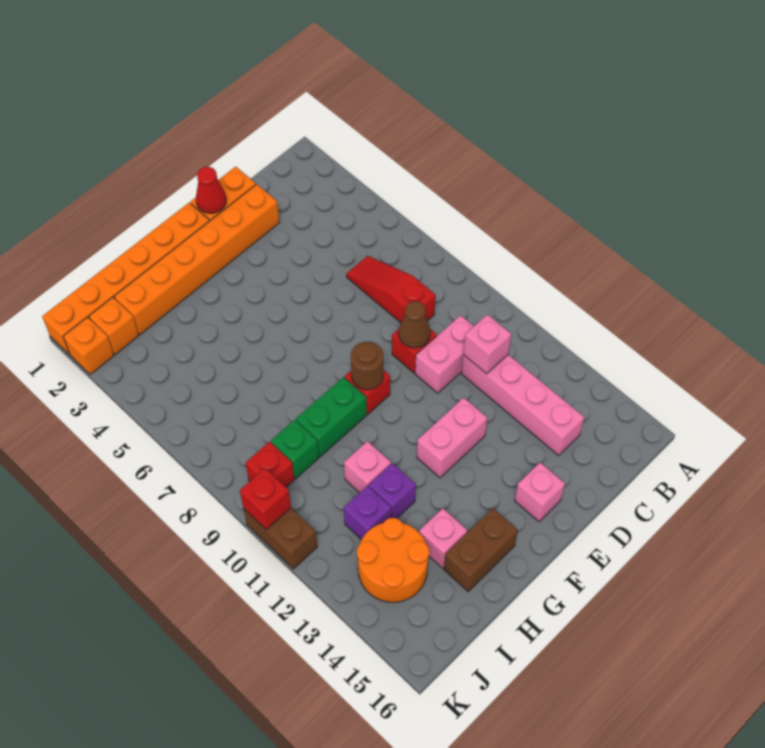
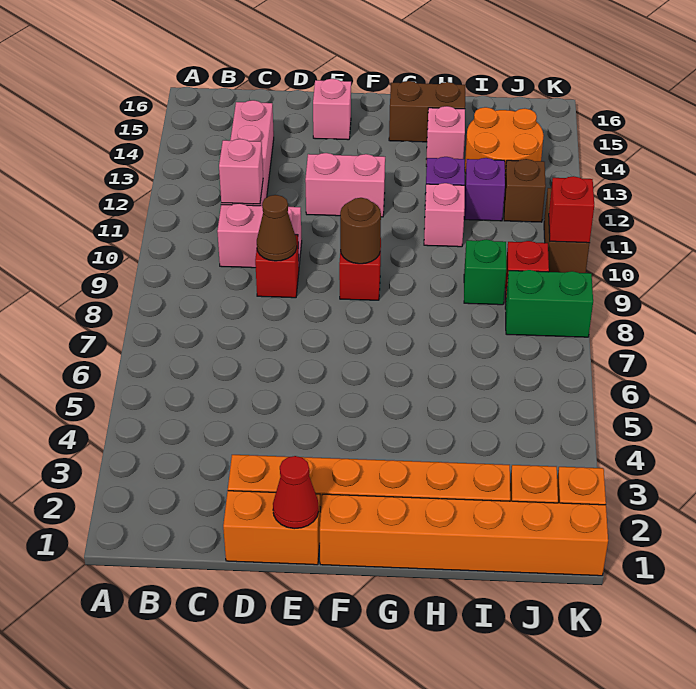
red slope C6:C8 level 1 top 8 -> none
green brick G9:H9 level 1 -> green brick J8:K8 level 1
none -> brown brick J12 level 1

